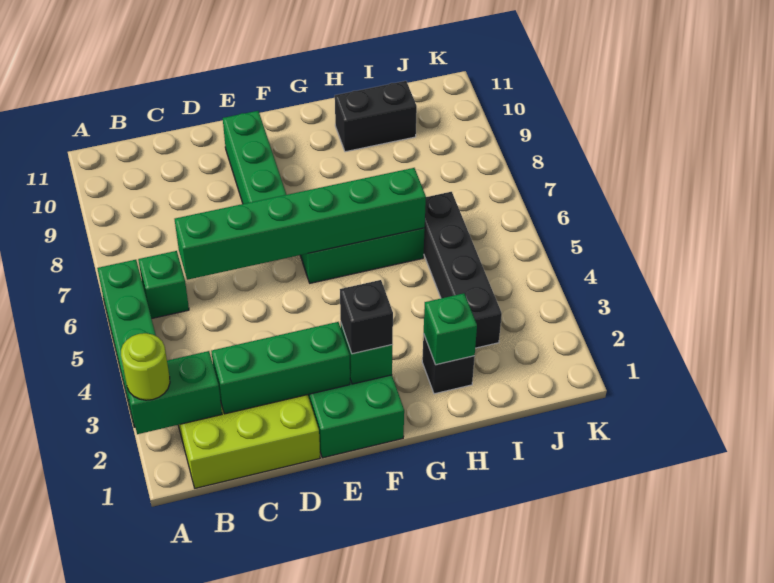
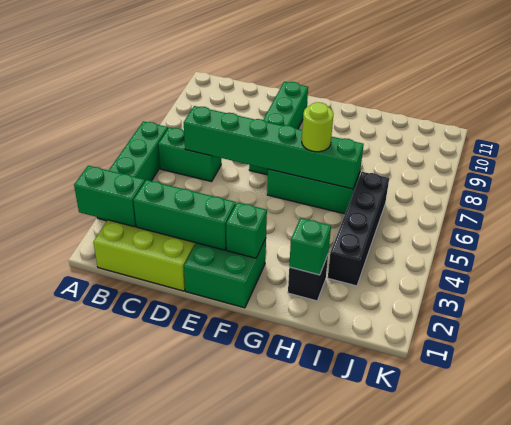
lime round brick A2 level 3 -> lime round brick G6 level 3
green brick B6 level 1 -> green brick B6:C6 level 1
black brick F2 level 3 -> none
black brick H10:I10 level 1 -> none

